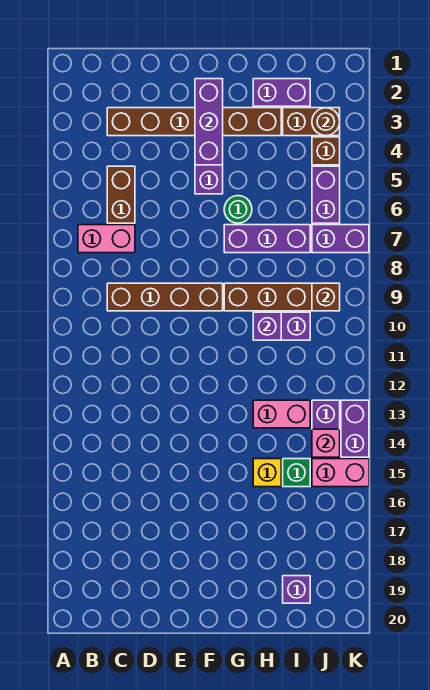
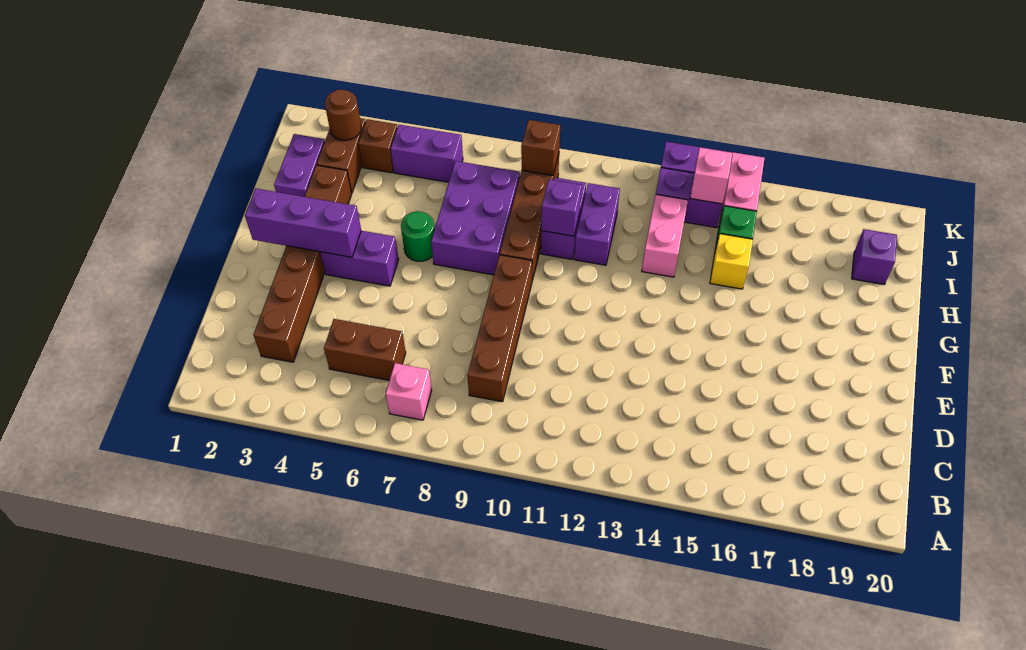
pink brick B7:C7 level 1 -> pink brick B7 level 1
purple brick G7:I7 level 1 -> purple brick G7:I8 level 1
purple brick J7:K7 level 1 -> purple brick H11:I11 level 1

